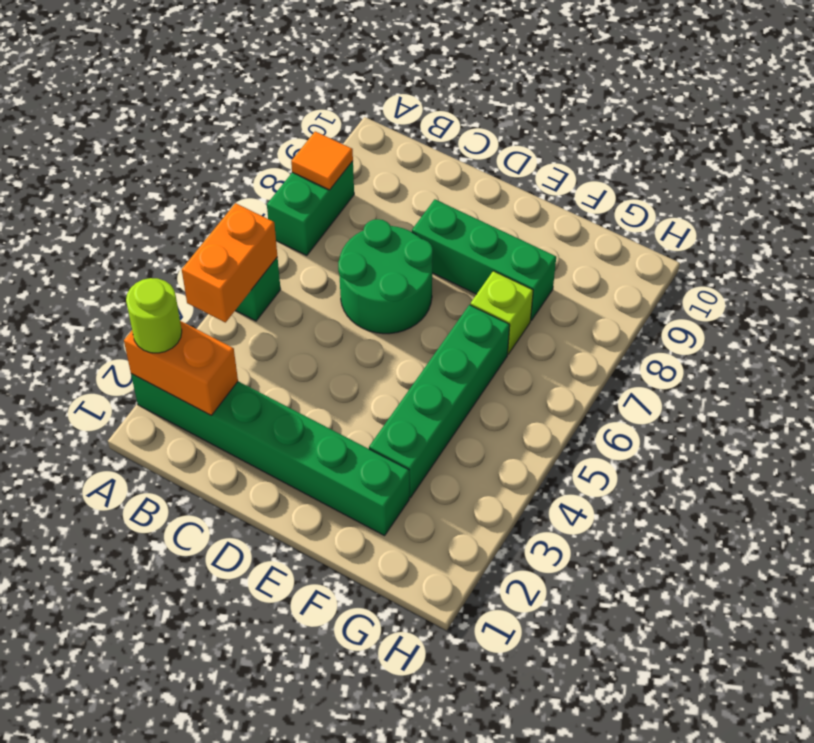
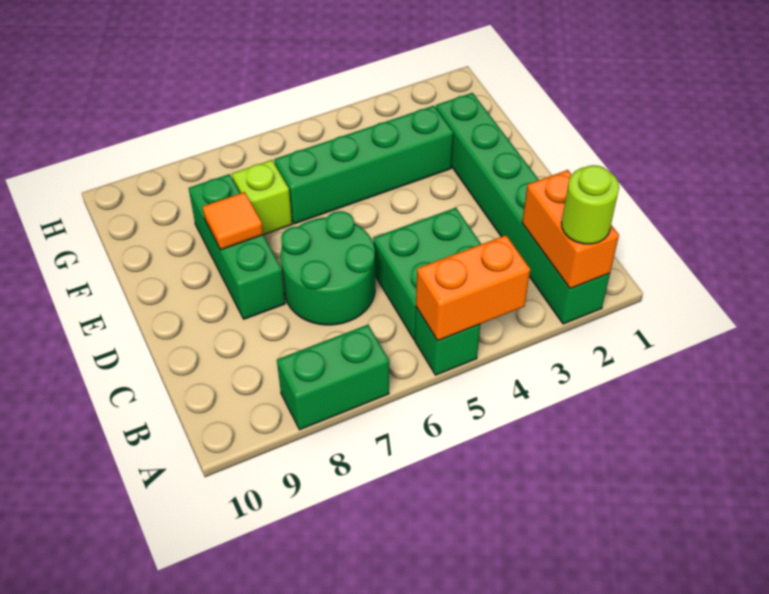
orange tile A8 level 2 -> orange tile E8 level 2
none -> green brick B4:C5 level 1

